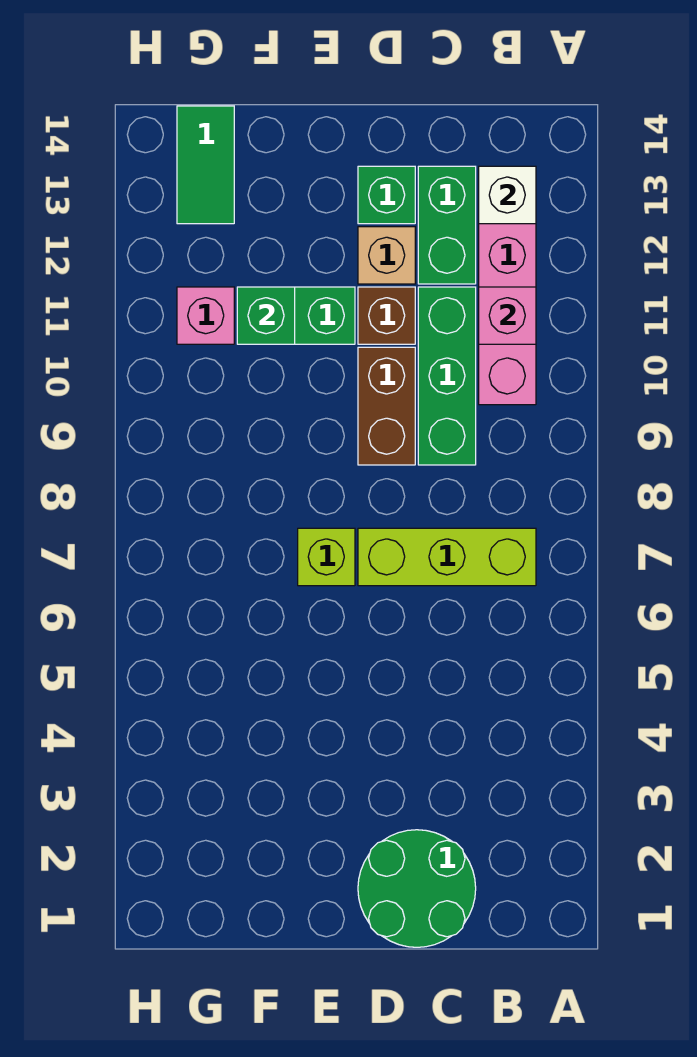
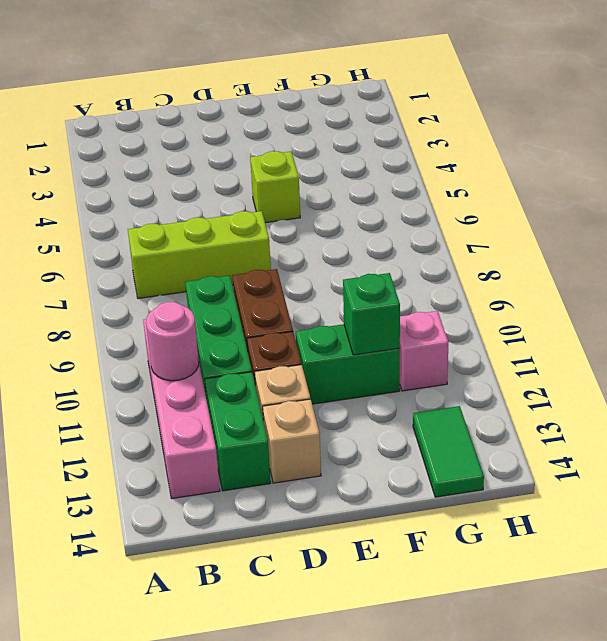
pink brick B11 level 2 -> pink round brick B11 level 2
white brick B13 level 2 -> none
green round brick C1:D2 level 1 -> none
green brick D13 level 1 -> tan brick D13 level 1
lime brick E7 level 1 -> lime brick E5 level 1

